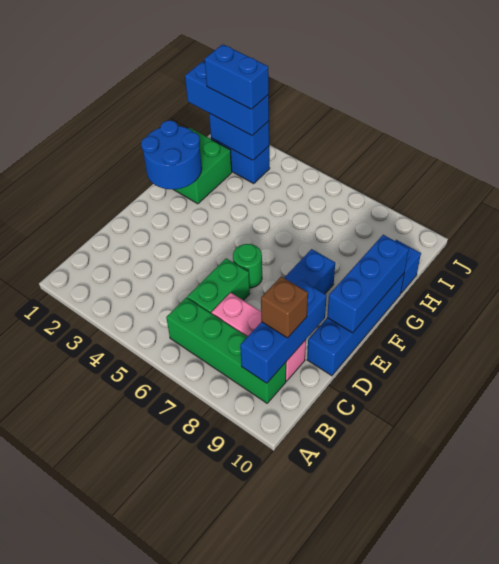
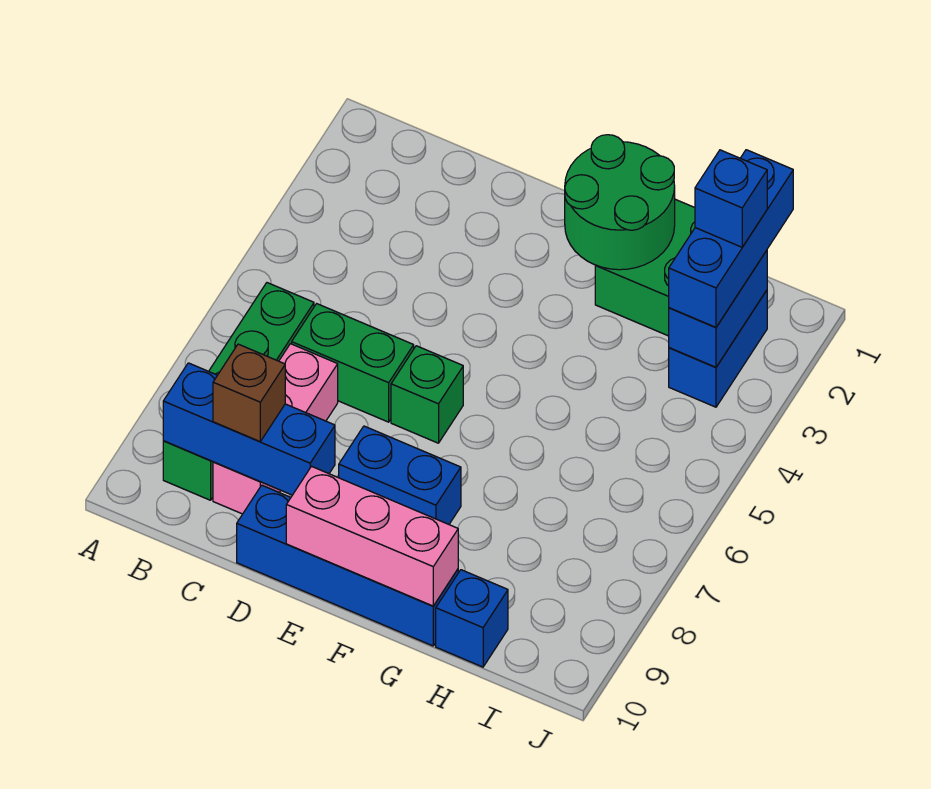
green round brick E6 level 1 -> green brick E6 level 1
blue brick E10:G10 level 2 -> pink brick E10:G10 level 2
blue round brick F1:G2 level 2 -> green round brick F1:G2 level 2
blue brick I2:I3 level 4 -> blue brick I2 level 4

